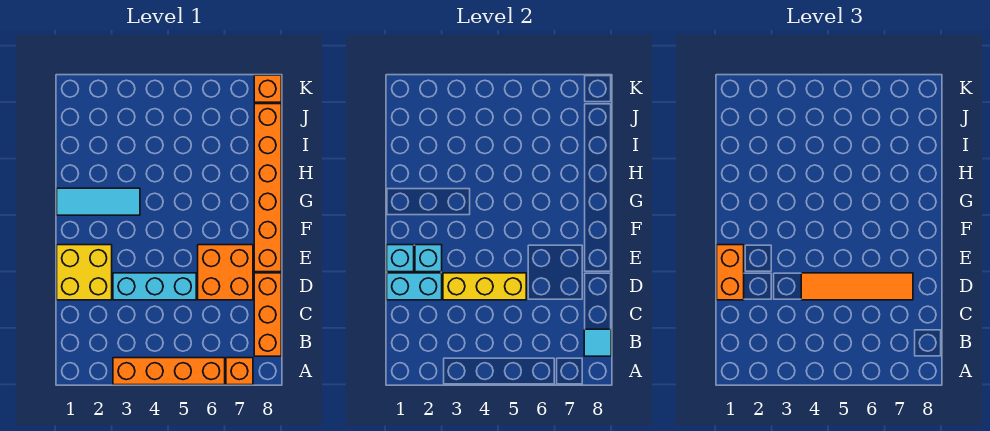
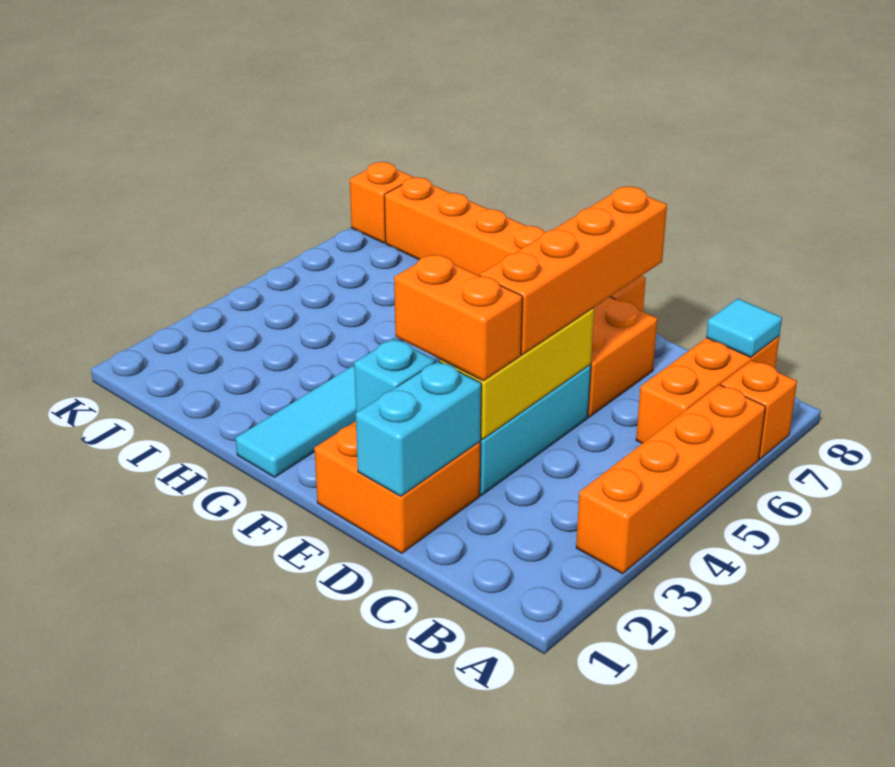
orange brick B8:D8 level 1 -> orange brick B6:B8 level 1
yellow brick D1:E2 level 1 -> orange brick D1:E2 level 1
orange brick D1:E1 level 3 -> orange brick D3:E3 level 3
orange tile D4:D7 level 3 -> orange brick D4:D7 level 3
cyan brick E1 level 2 -> none

